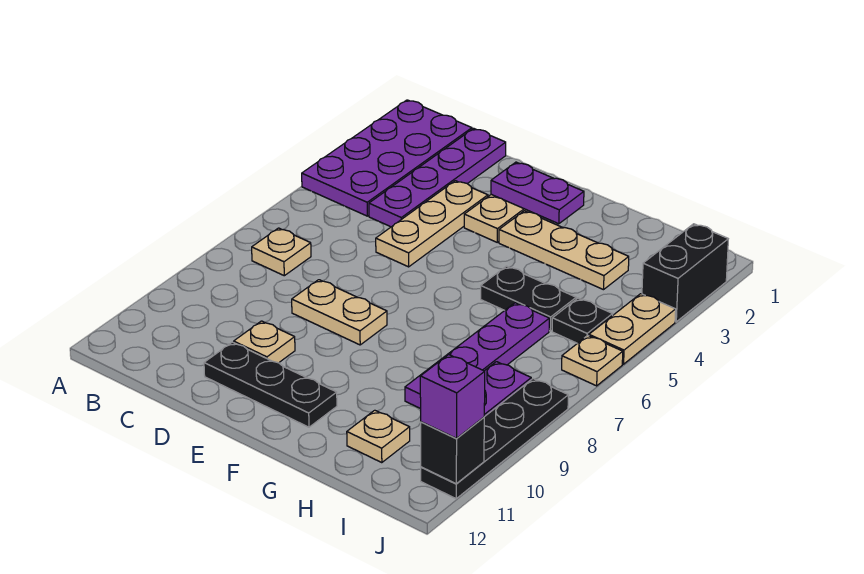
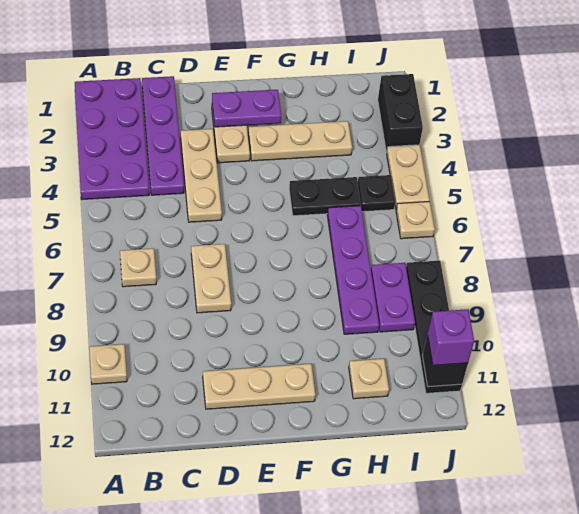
tan plate D8:E8 level 1 -> tan plate D7:D8 level 1
tan plate D10 level 1 -> tan plate A10 level 1
black plate D11:F11 level 1 -> tan plate D11:F11 level 1

